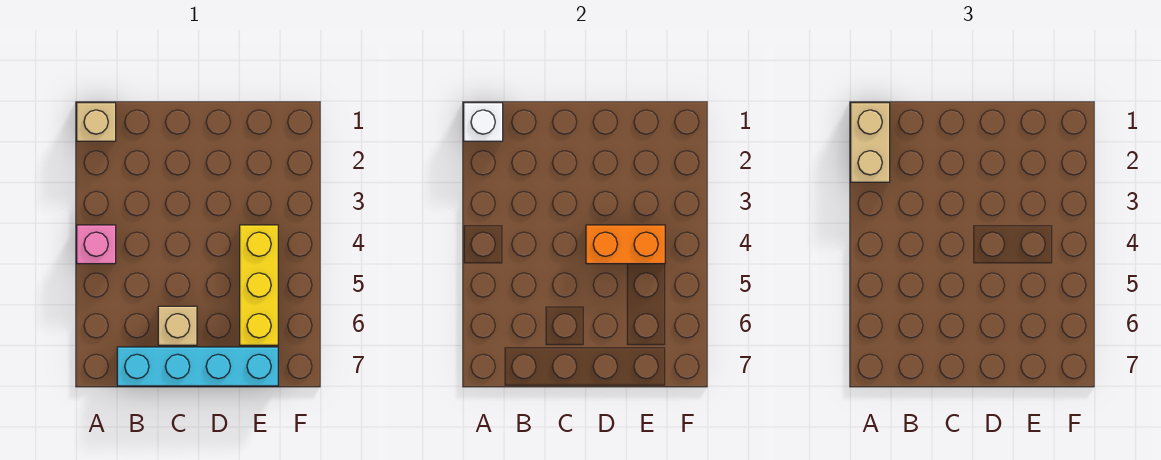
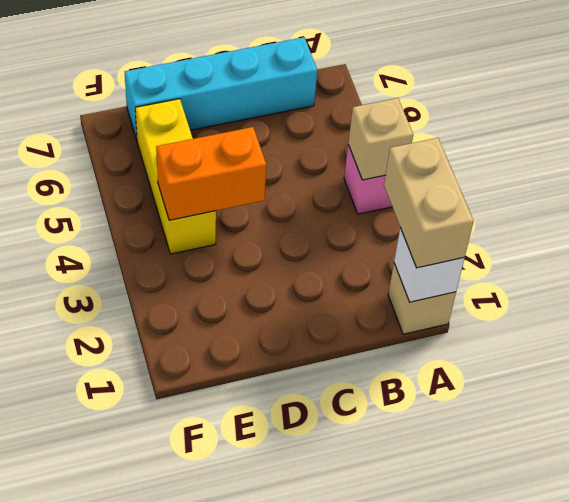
tan brick C6 level 1 -> tan brick A4 level 2

